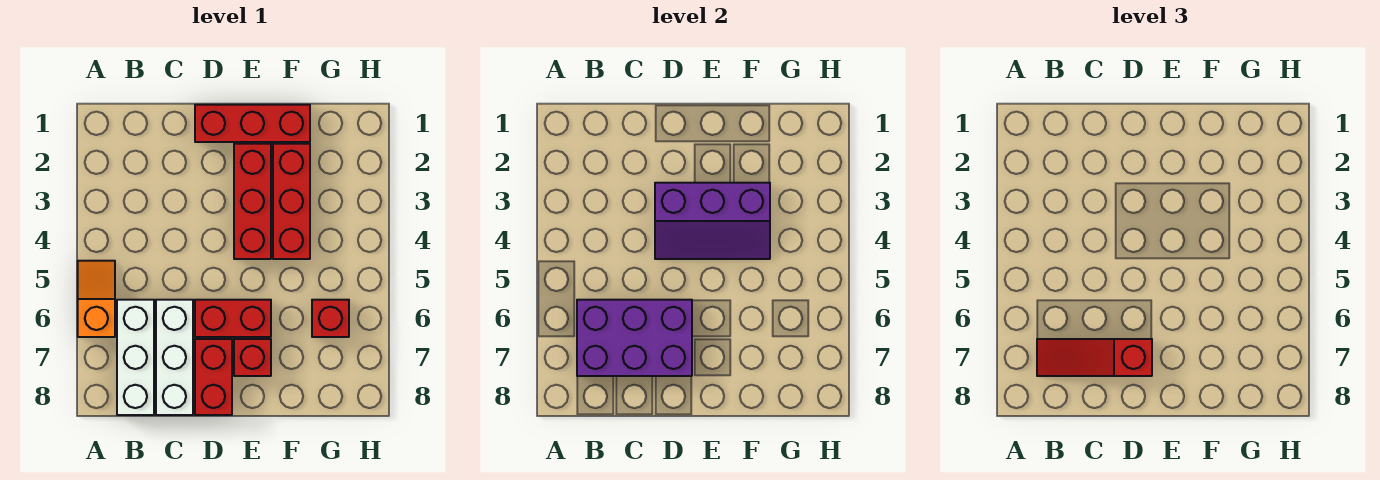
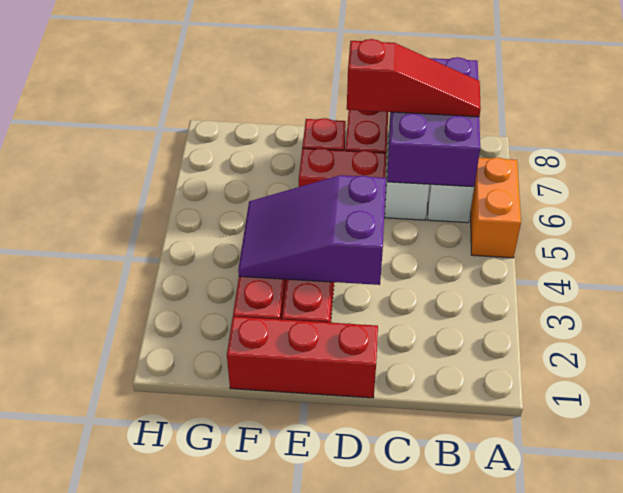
orange slope A5:A6 level 1 top 6 -> orange brick A5:A6 level 1
purple brick B6:D7 level 2 -> purple brick B6:C8 level 2
purple slope D3:F4 level 2 top 3 -> purple slope D3:F4 level 2 top D
red brick G6 level 1 -> none

